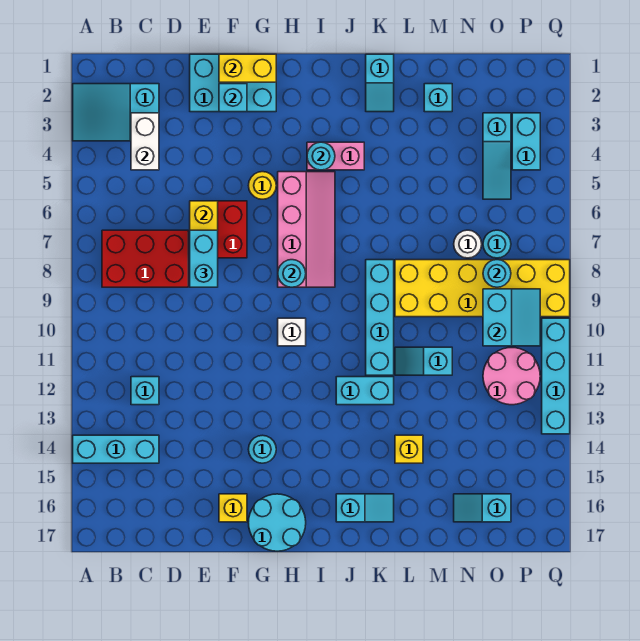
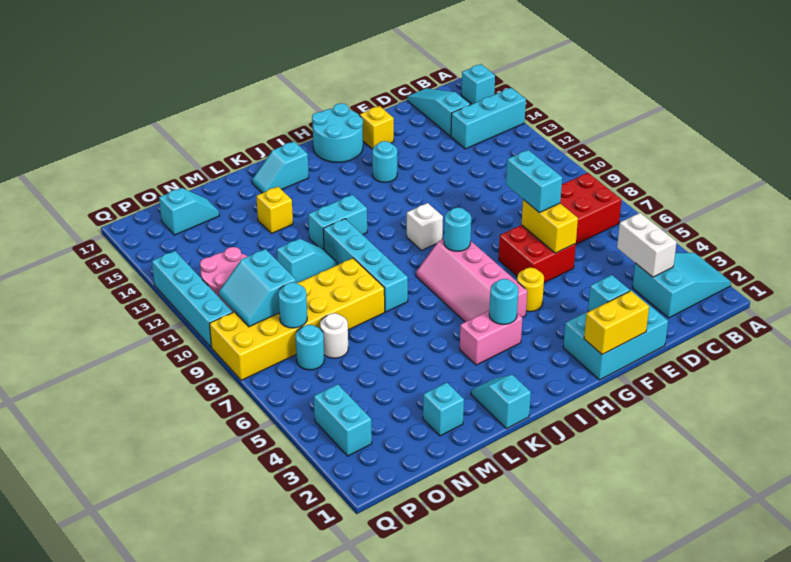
cyan brick C12 level 1 -> cyan brick A16 level 1
cyan slope O3:O5 level 1 top 3 -> cyan slope C15:C17 level 1 top 15

